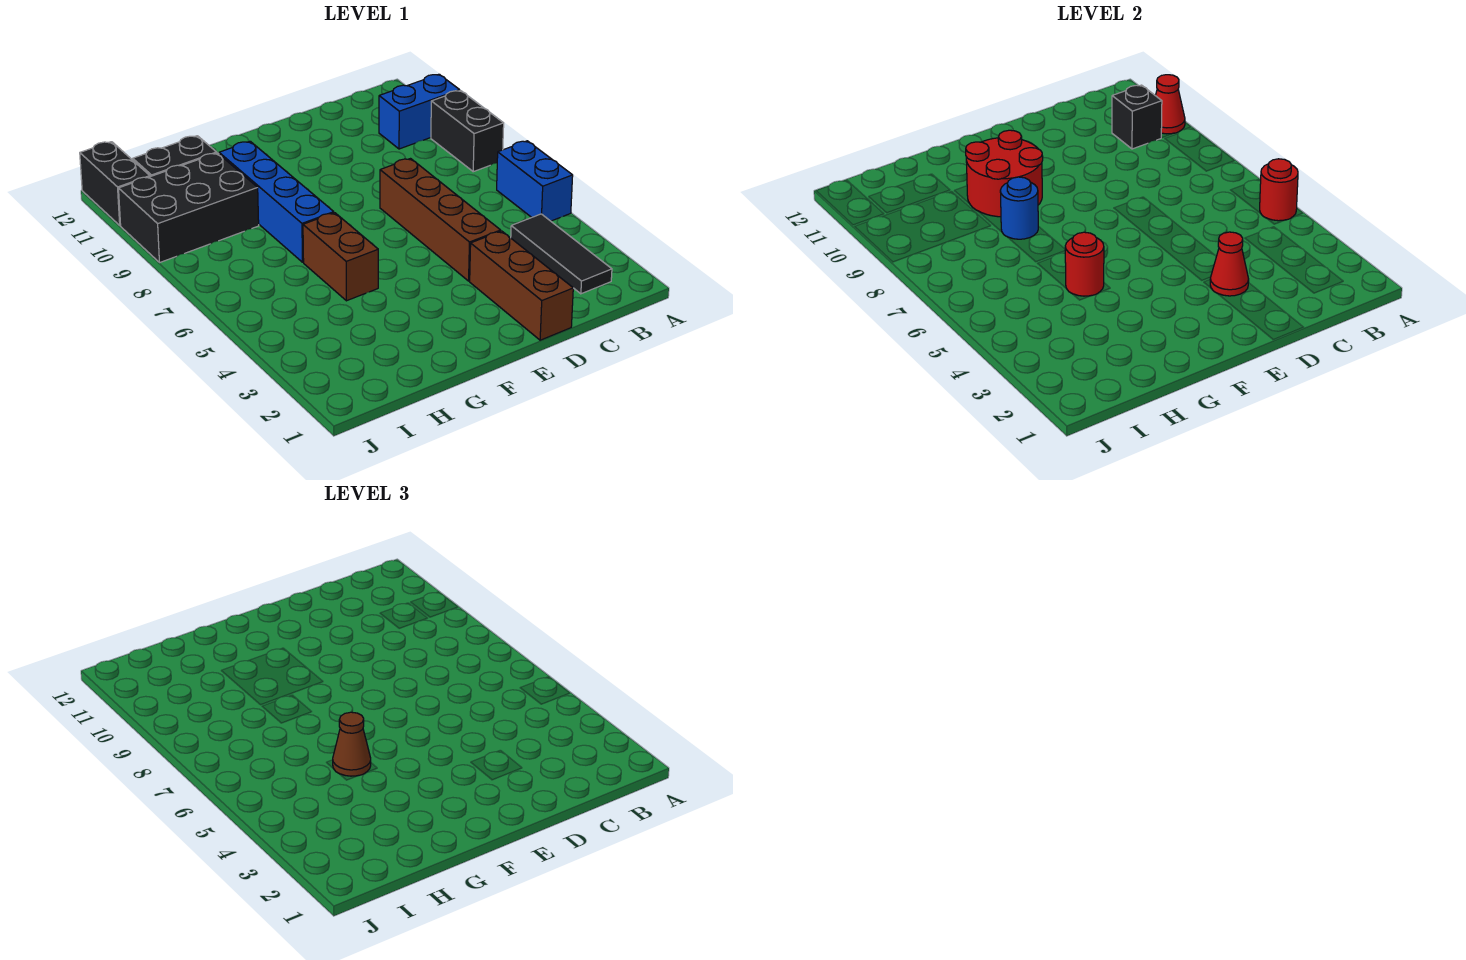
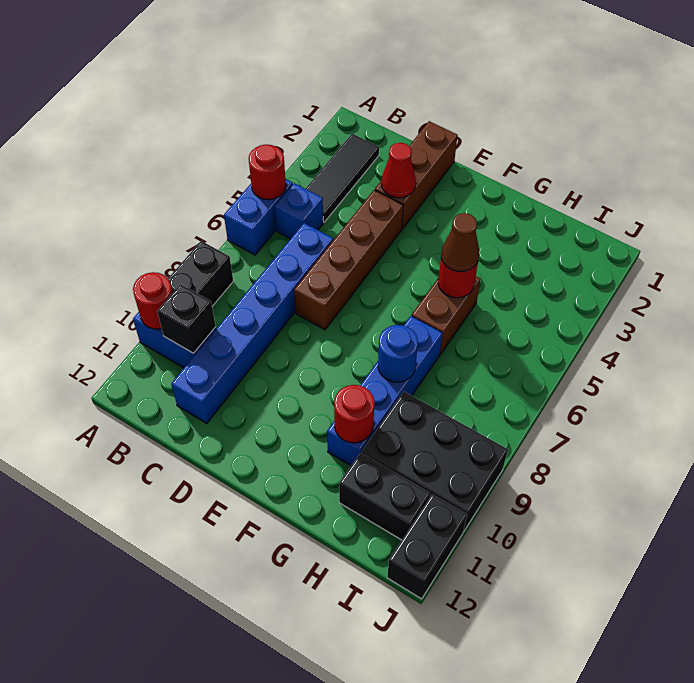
red cone A10 level 2 -> red round brick A10 level 2
none -> blue brick B5 level 1
none -> blue brick C6:C11 level 1
red round brick F9:G10 level 2 -> red round brick G10 level 2

